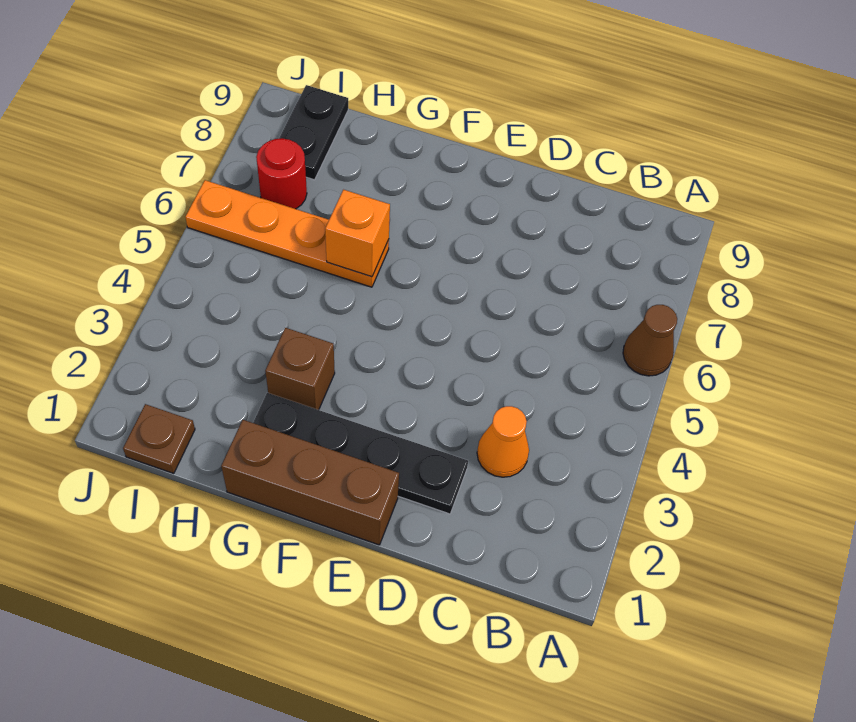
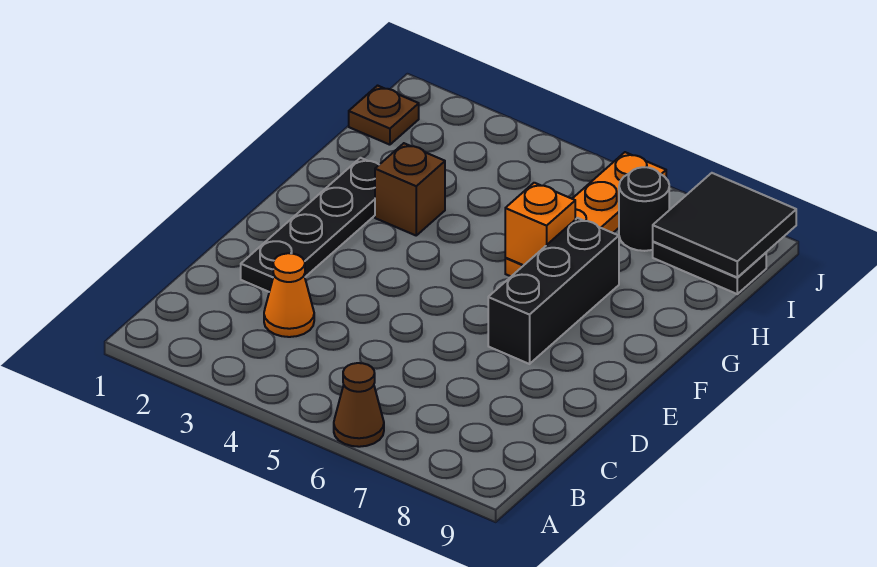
brown brick E1:G1 level 1 -> none
none -> black brick E7:G7 level 1
red round brick I7 level 1 -> black round brick I7 level 1
none -> black tile I8:J9 level 2

